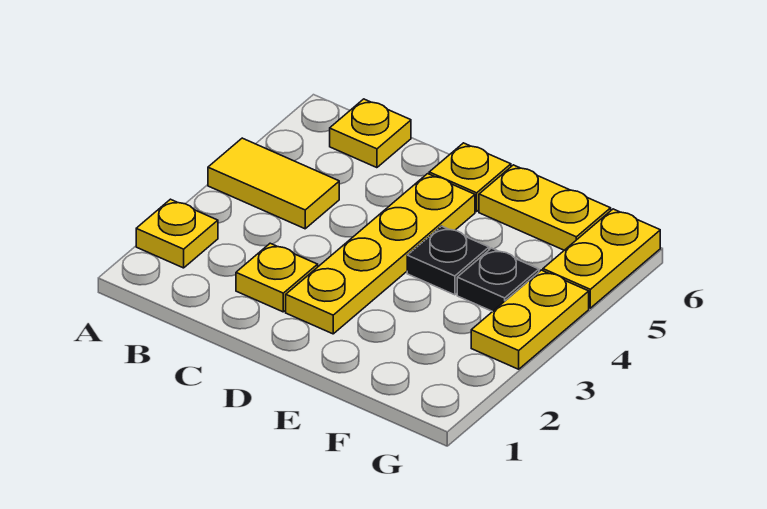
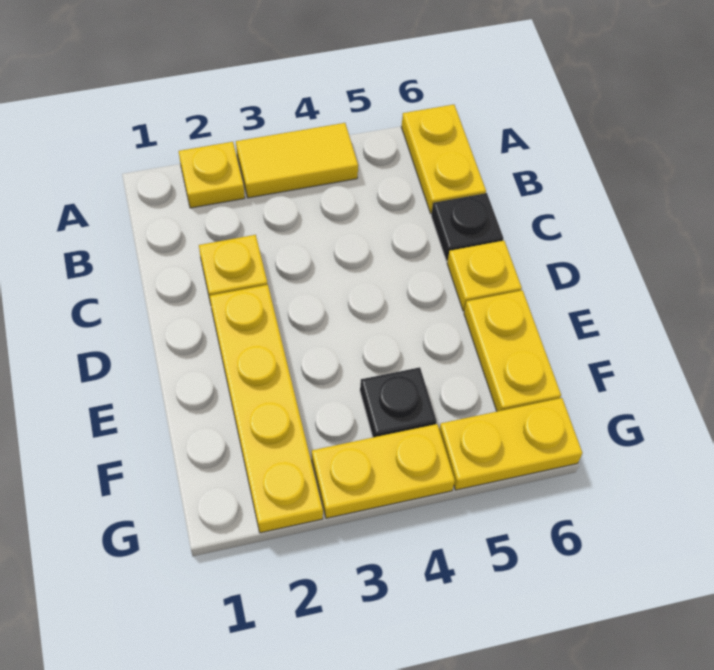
yellow tile A4:B4 level 1 -> yellow tile A3:A4 level 1
yellow plate B6 level 1 -> yellow plate A6:B6 level 1
yellow plate D2:D5 level 1 -> yellow plate D2:G2 level 1
black plate E4 level 1 -> black plate C6 level 1

